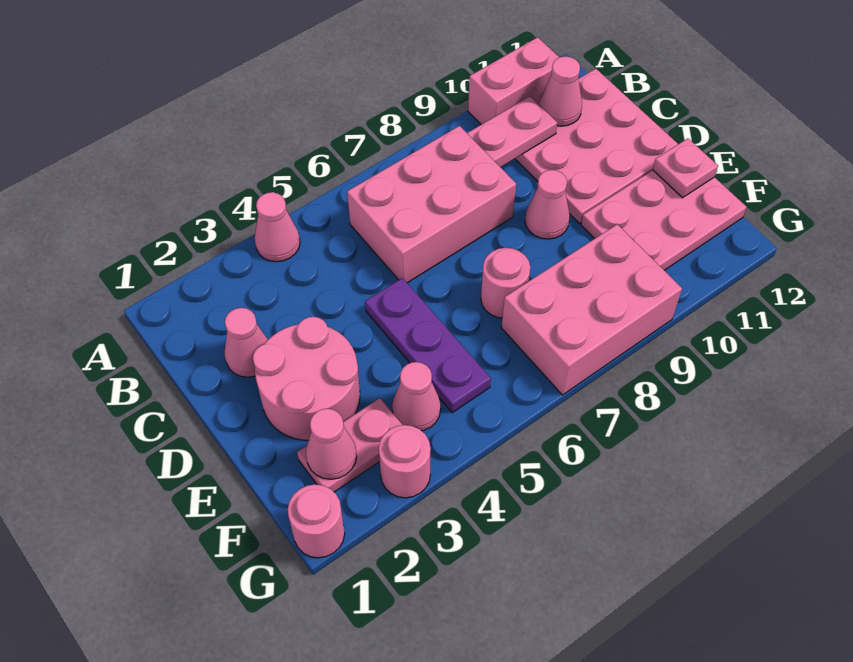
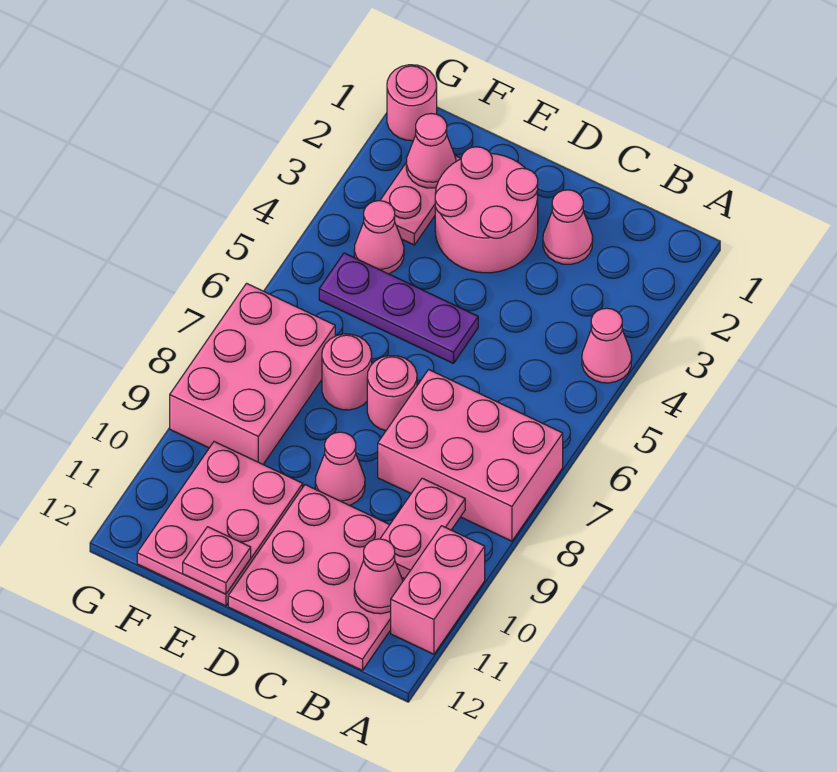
pink brick B6:C8 level 1 -> pink brick A7:C8 level 1
pink round brick G3 level 1 -> pink round brick D7 level 1

